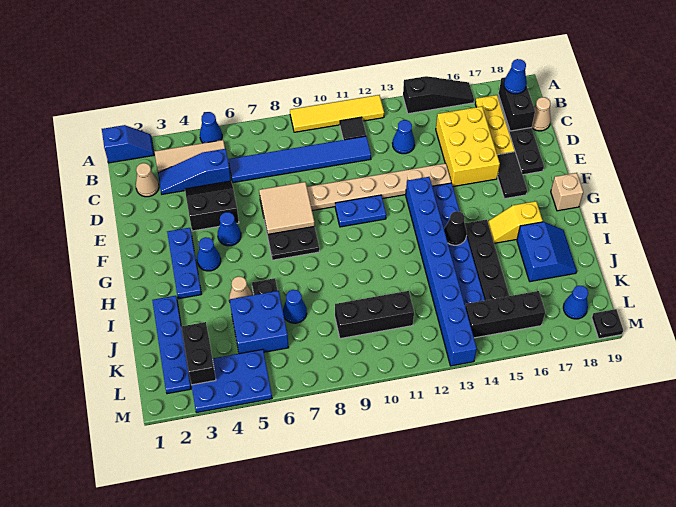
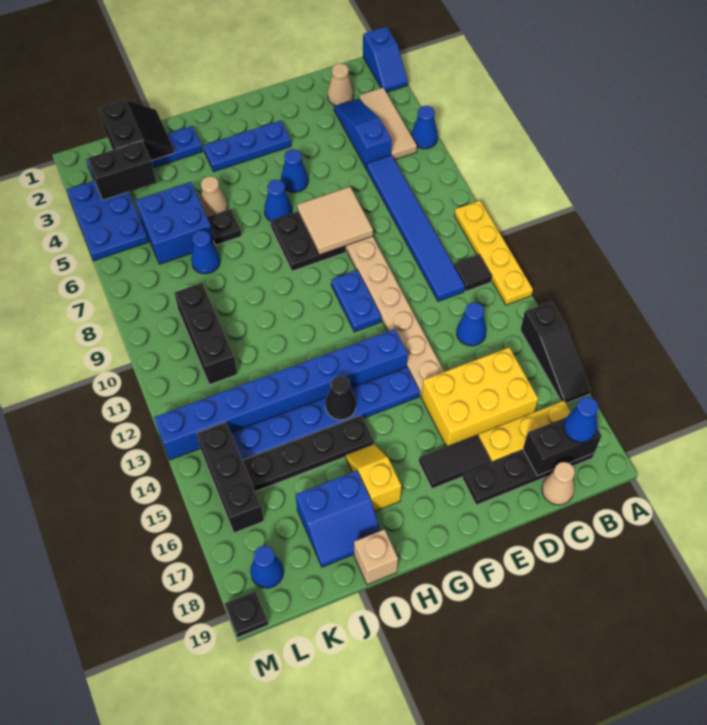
yellow tile A9:A12 level 1 -> yellow plate A9:A12 level 1
black slope D4:E5 level 1 top E -> black slope J1:K2 level 2 top K
blue cone G4 level 1 -> blue cone G6 level 1
tan brick G19 level 1 -> tan brick I19 level 1

